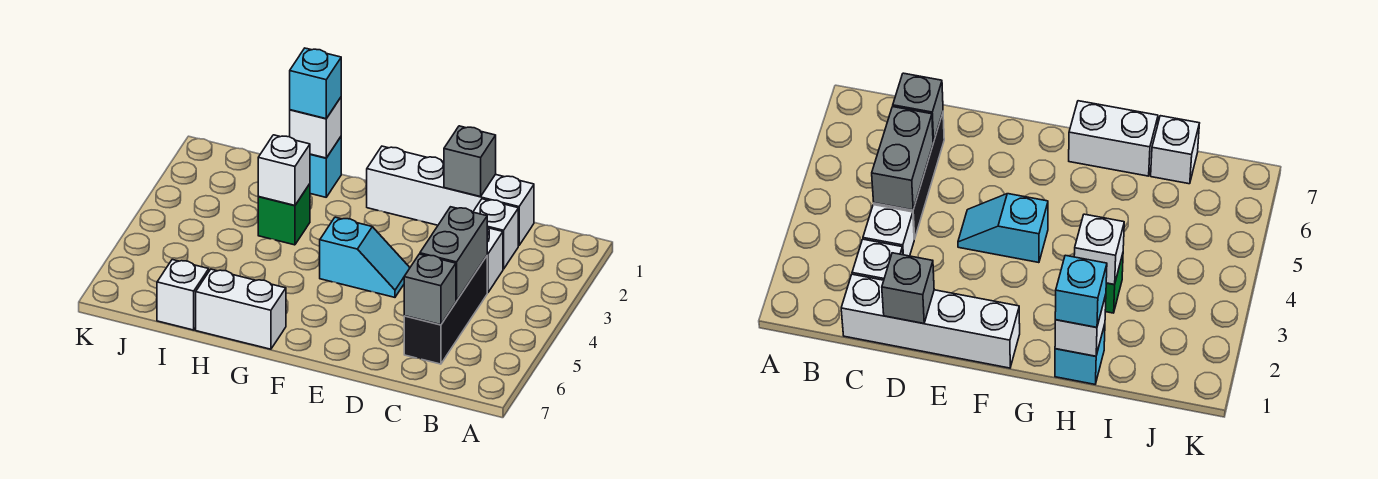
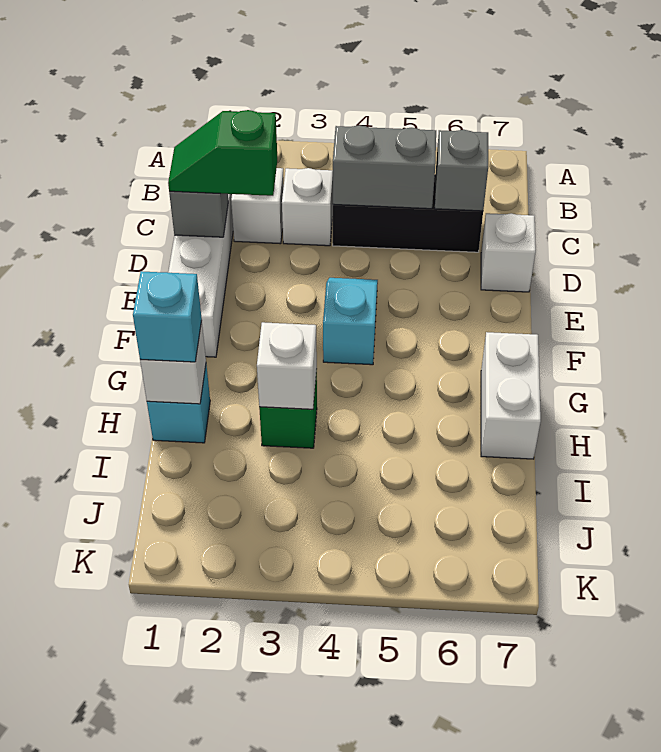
none -> green slope D1:D2 level 3 top 2
white brick I7 level 1 -> white brick D7 level 1

